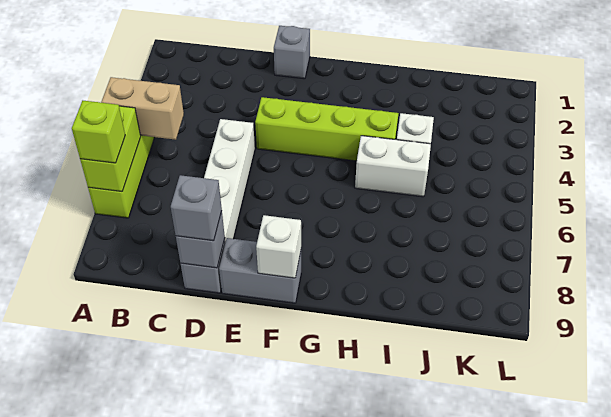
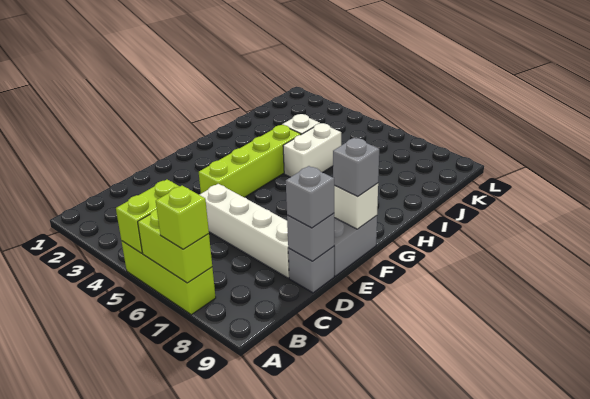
tan brick A5:B5 level 2 -> lime brick A5:B5 level 2
grey brick E1 level 1 -> grey brick F9 level 3

